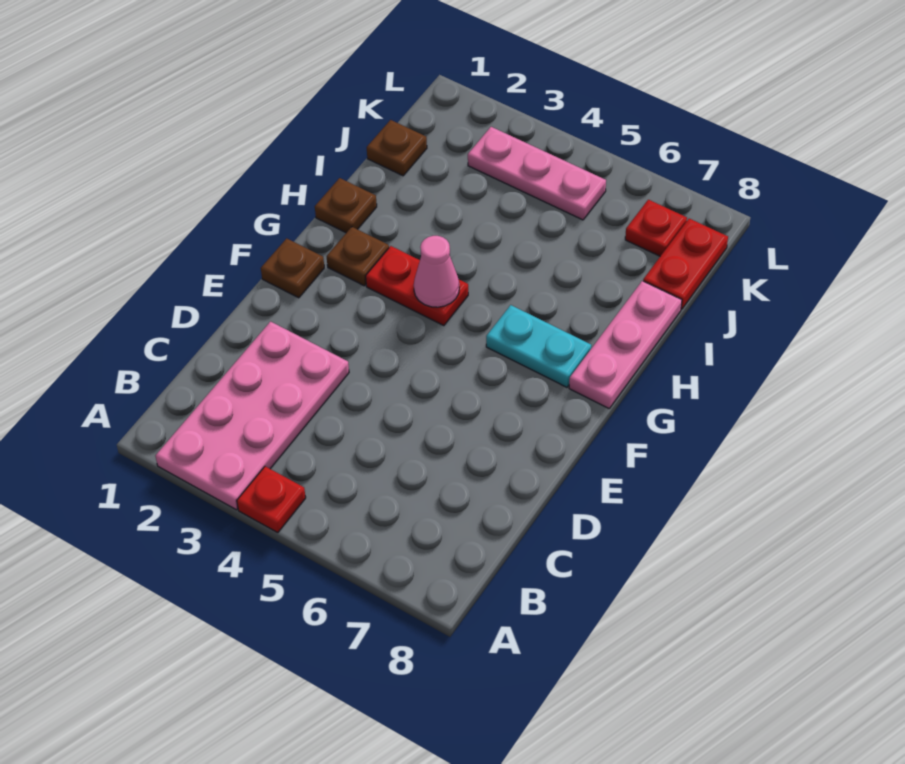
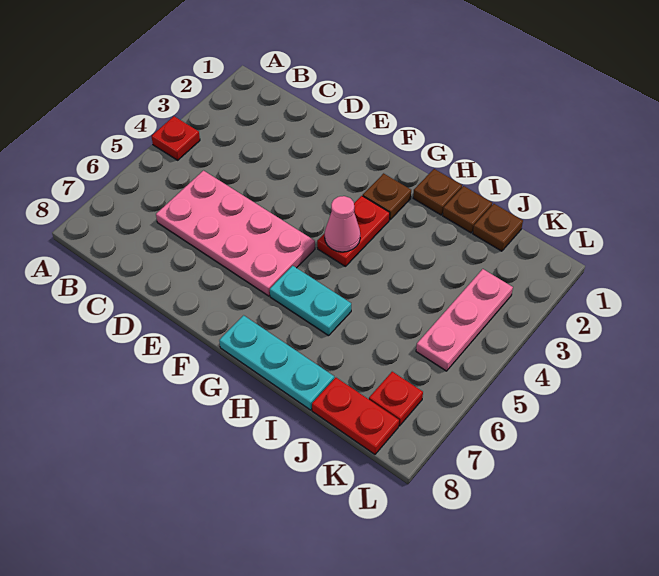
pink plate A2:D3 level 1 -> pink plate C5:F6 level 1
brown plate F1 level 1 -> brown plate I1 level 1
cyan plate G6:G7 level 1 -> cyan plate G6:H6 level 1
pink plate G8:I8 level 1 -> cyan plate G8:I8 level 1

